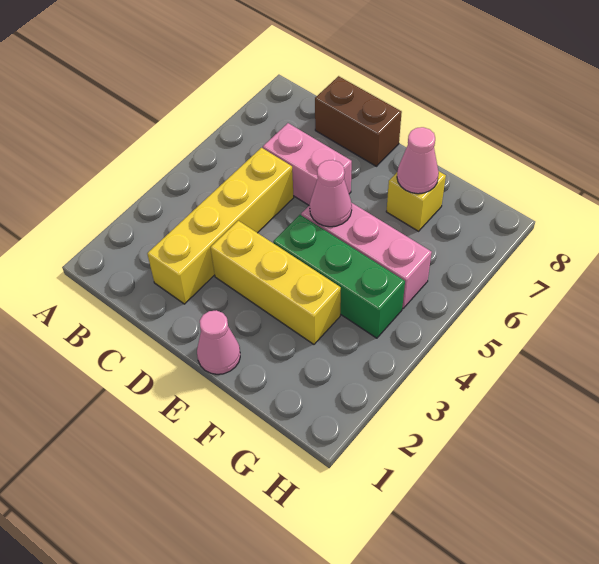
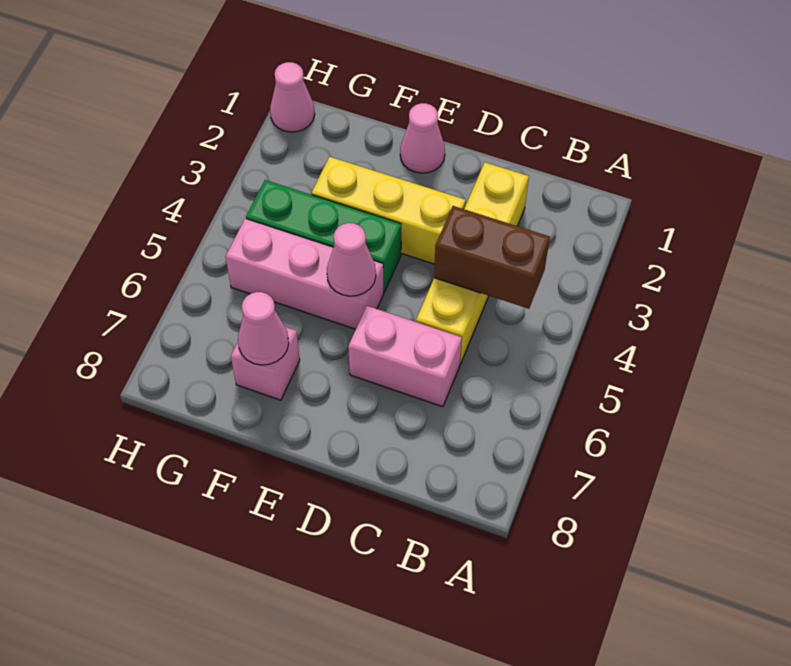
brown brick C8:D8 level 1 -> brown brick B4:C4 level 2
yellow brick F7 level 1 -> pink brick F7 level 1
none -> pink cone H1 level 1

